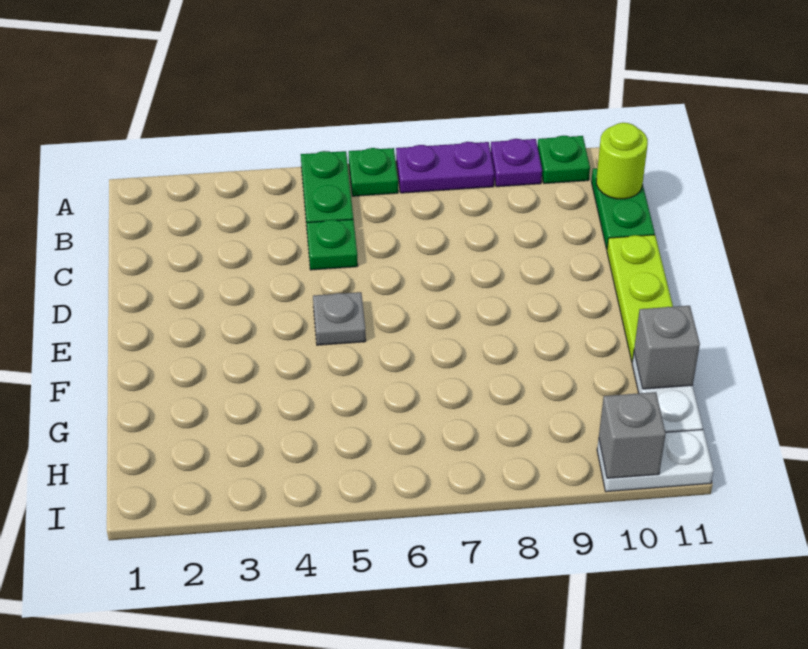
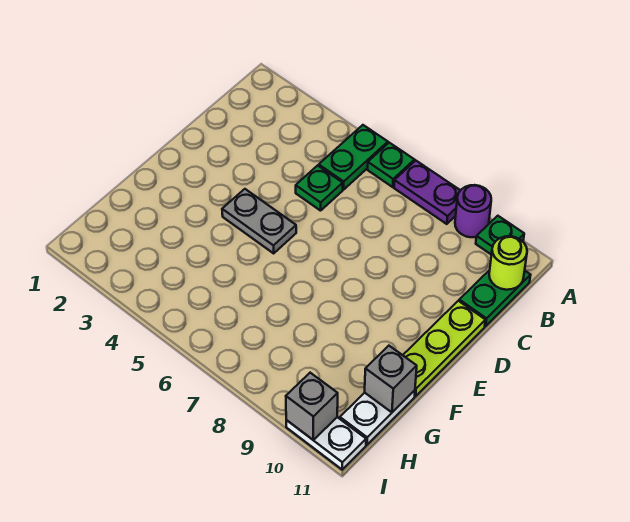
purple plate A9 level 1 -> purple round brick A9 level 1
grey plate E5 level 1 -> grey plate E4:E5 level 1

